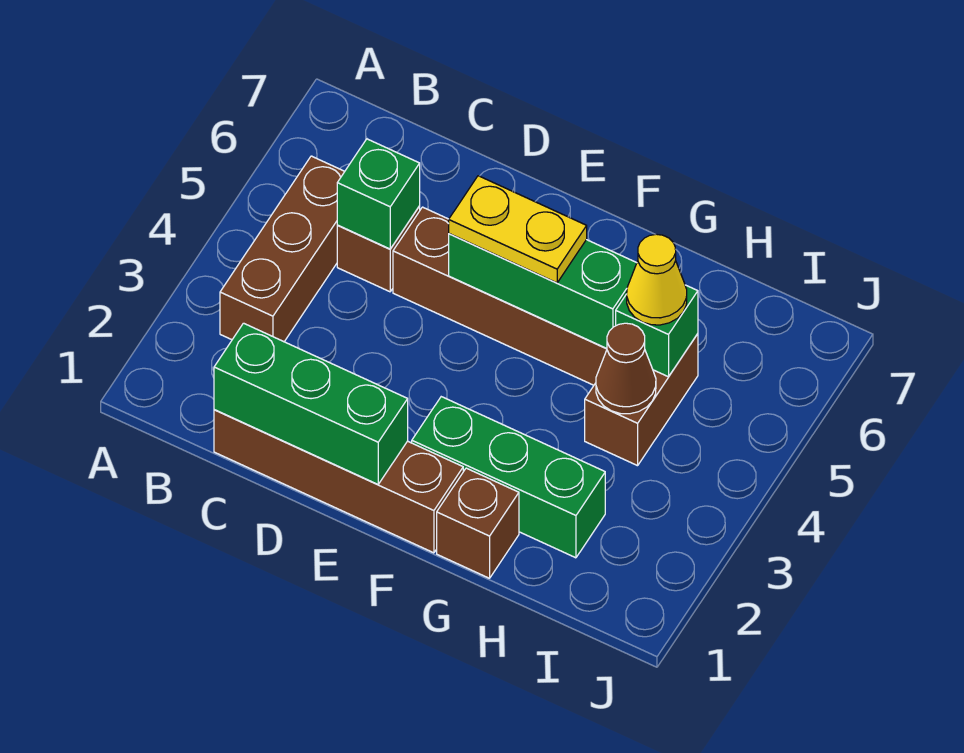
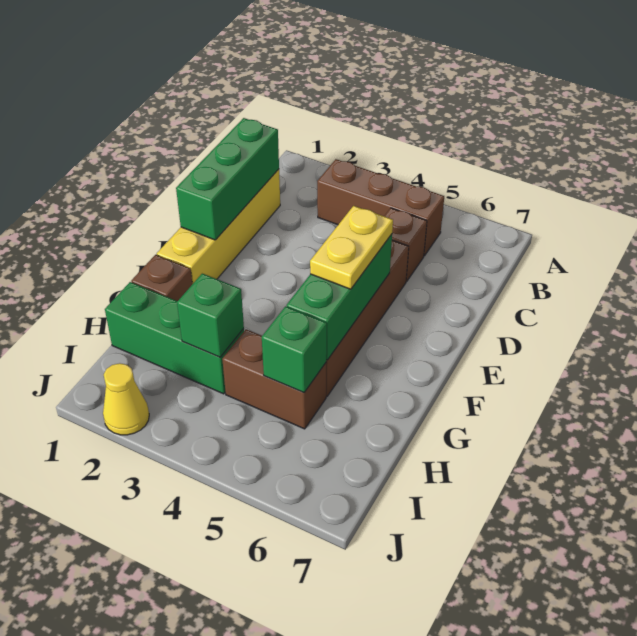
brown brick C1:F1 level 1 -> yellow brick C1:F1 level 1
green brick C5 level 2 -> green brick H3 level 2
green brick F2:H2 level 1 -> green brick H1:H3 level 1
brown cone H4 level 2 -> none
yellow cone H5 level 3 -> yellow cone J2 level 1

